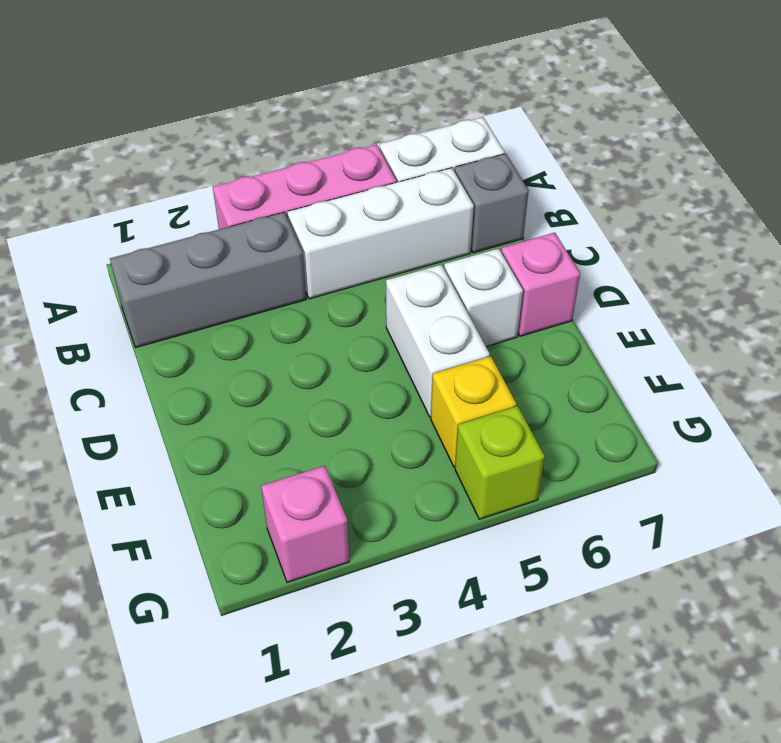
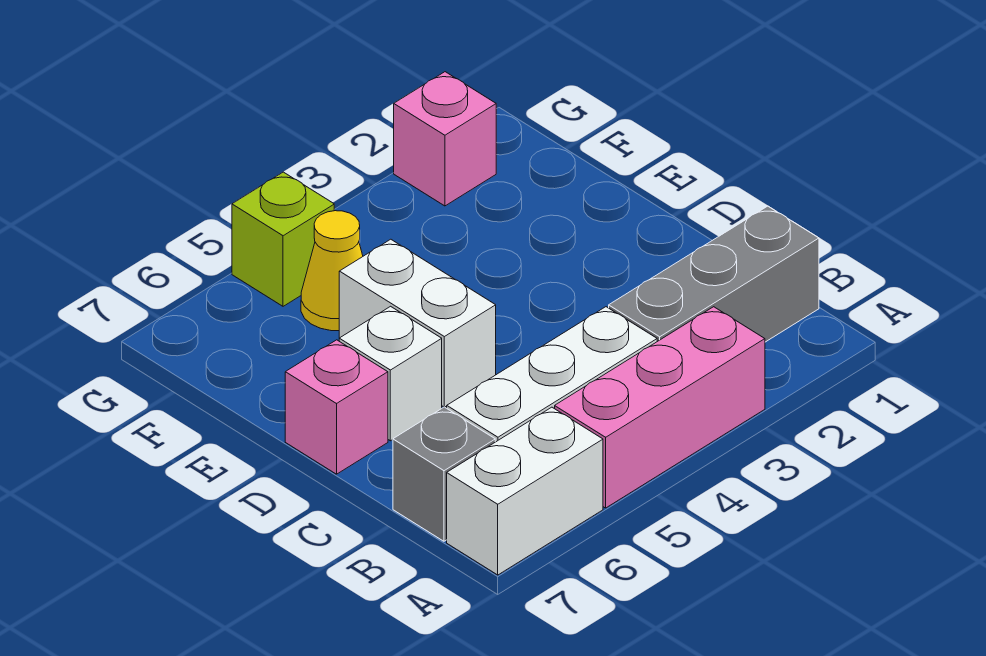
yellow brick F5 level 1 -> yellow cone F5 level 1

